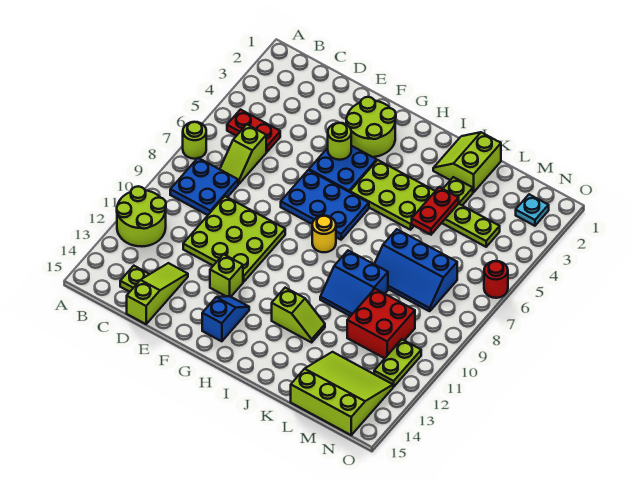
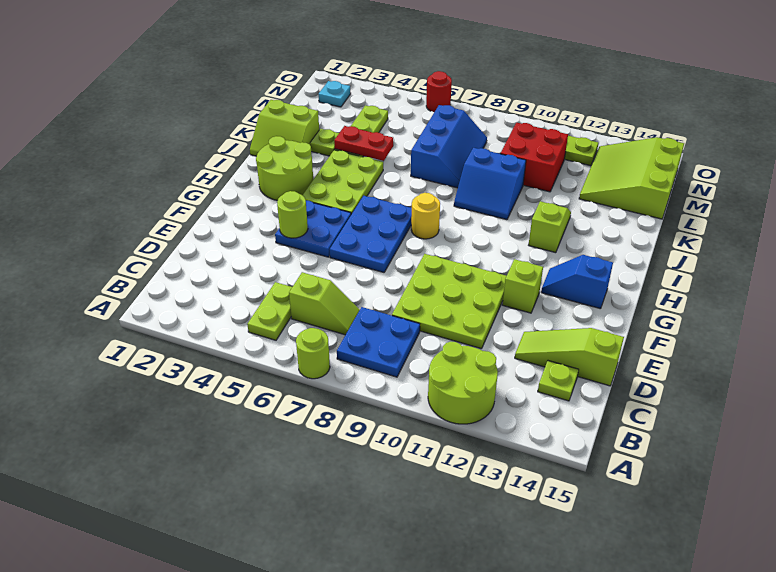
red plate B5:C5 level 1 -> lime plate B5:C5 level 1
lime round brick F2:G3 level 1 -> lime round brick H2:I3 level 1
blue slope J9:K10 level 1 top 9 -> blue slope J9:K10 level 1 top K

